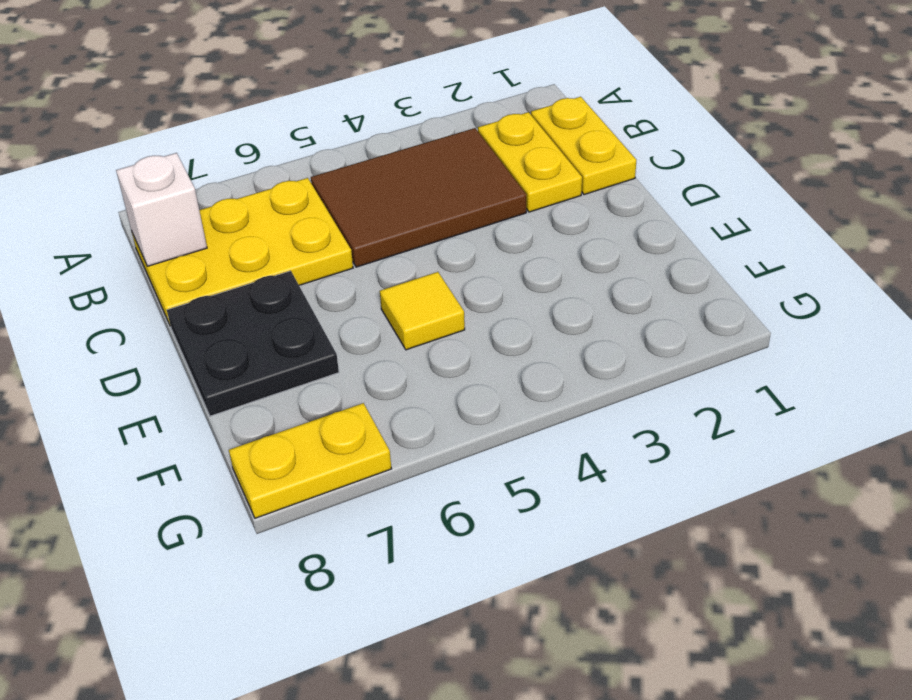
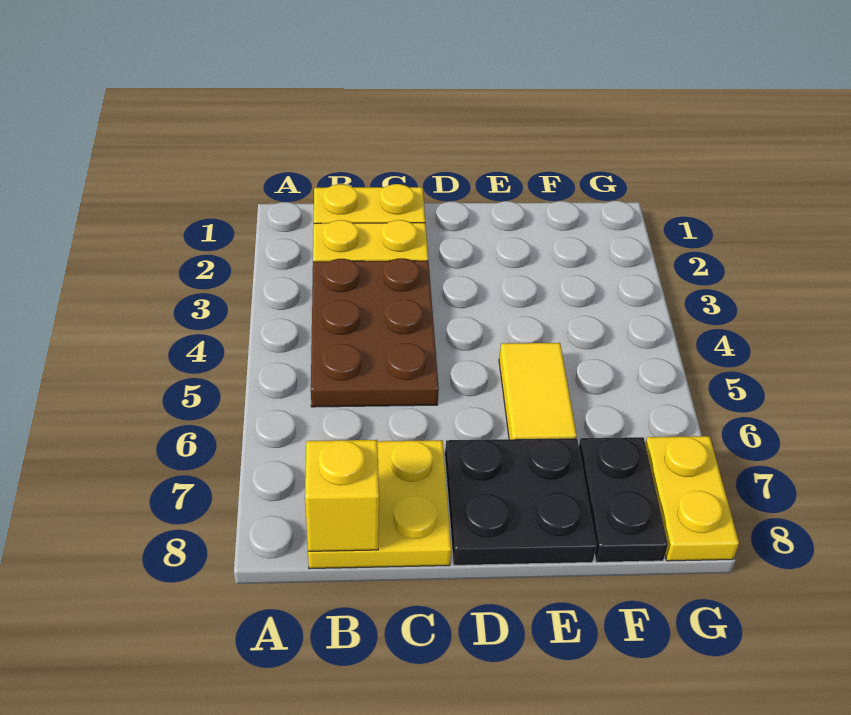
brown tile B3:C5 level 1 -> brown plate B3:C5 level 1
yellow plate B6:C8 level 1 -> yellow plate B7:C8 level 1
white brick B8 level 2 -> yellow brick B8 level 2
yellow tile E5 level 1 -> yellow tile E5:E6 level 1
none -> black plate F7:F8 level 1

